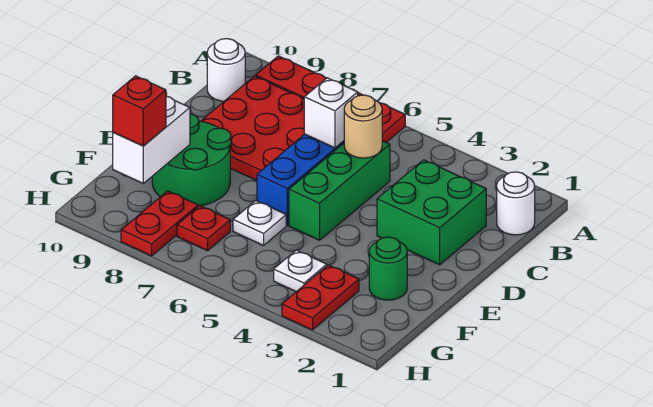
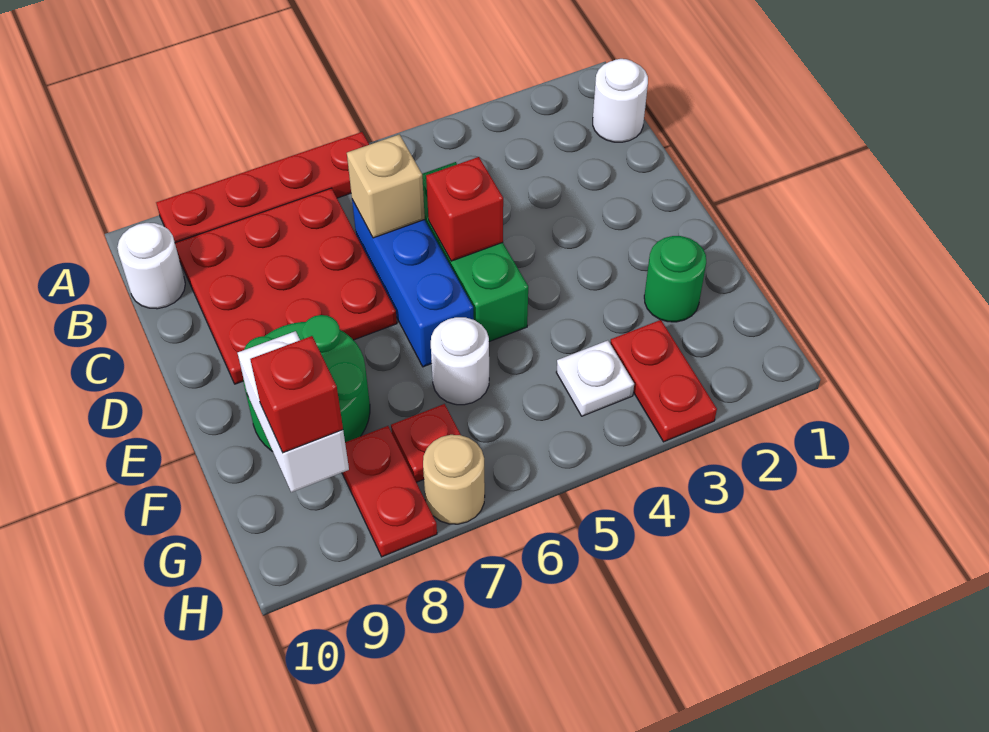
green brick C2:D3 level 1 -> none
tan round brick C5 level 2 -> tan round brick H7 level 1
white brick C6 level 2 -> tan brick C6 level 2
none -> red brick D5 level 2
white plate F6 level 1 -> white round brick F6 level 1

